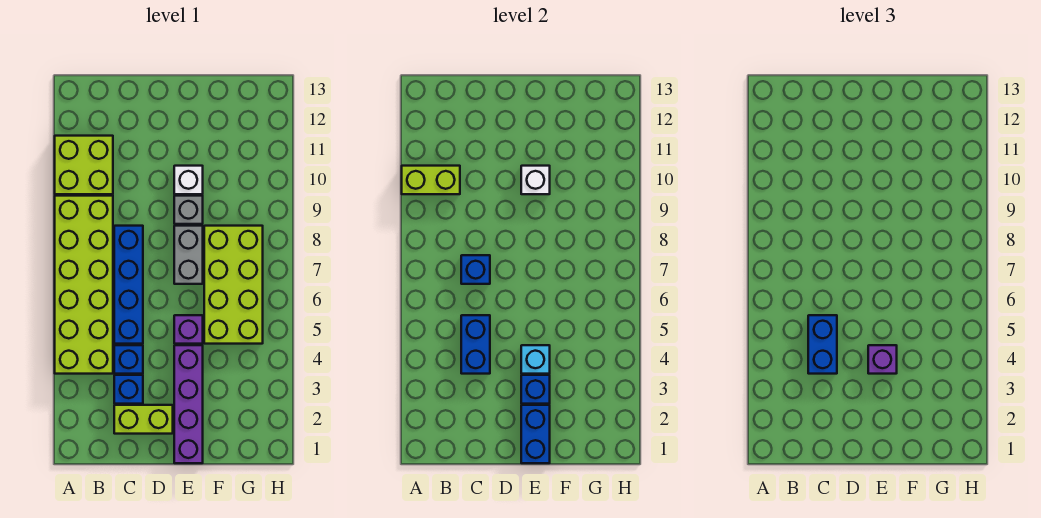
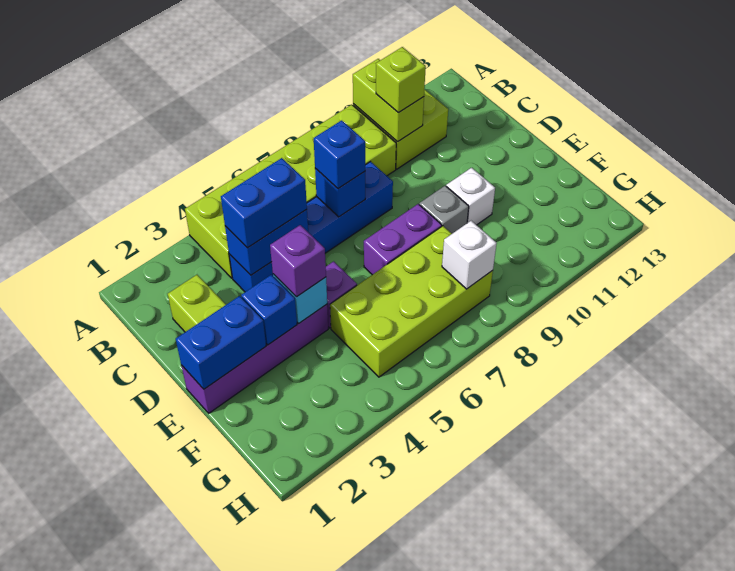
none -> lime brick B10 level 3
blue brick C3 level 1 -> blue brick C7 level 3
grey brick E7:E8 level 1 -> purple brick E7:E8 level 1
white brick E10 level 2 -> white brick G8 level 2

